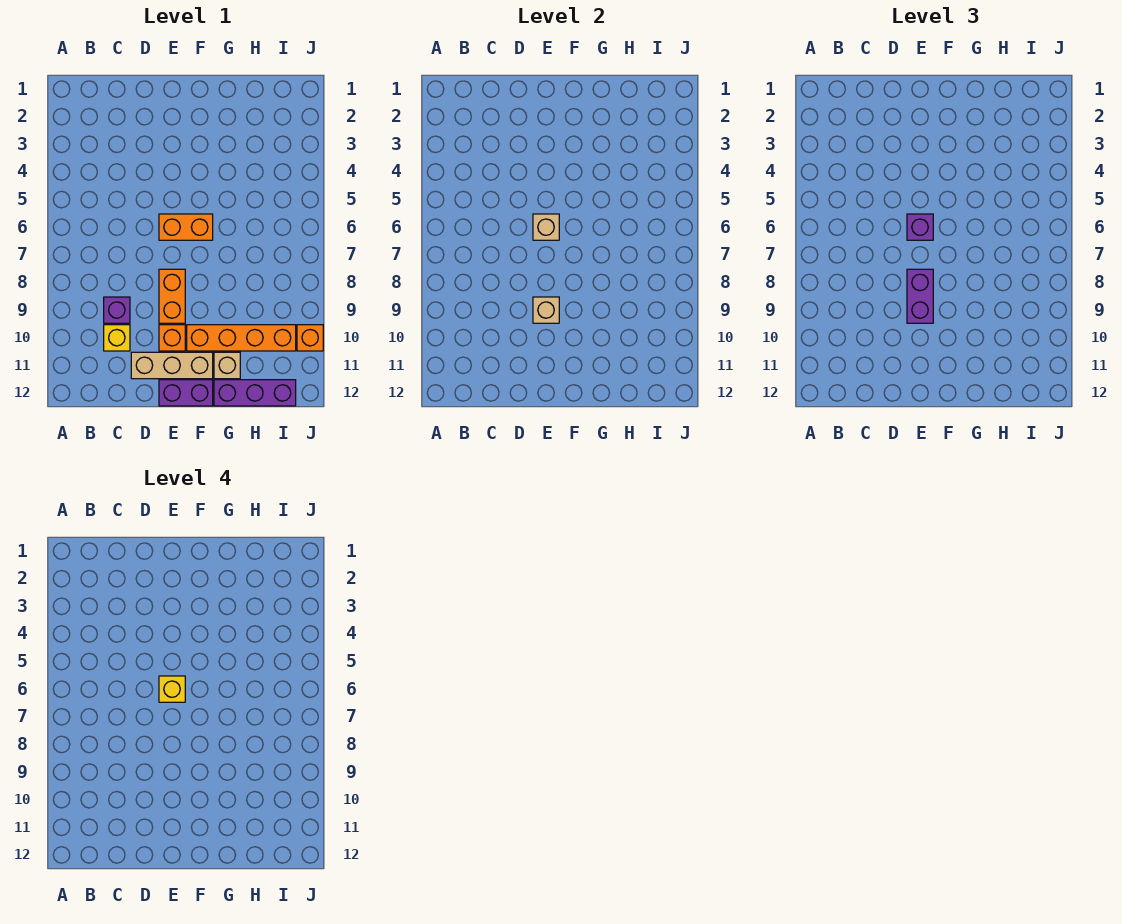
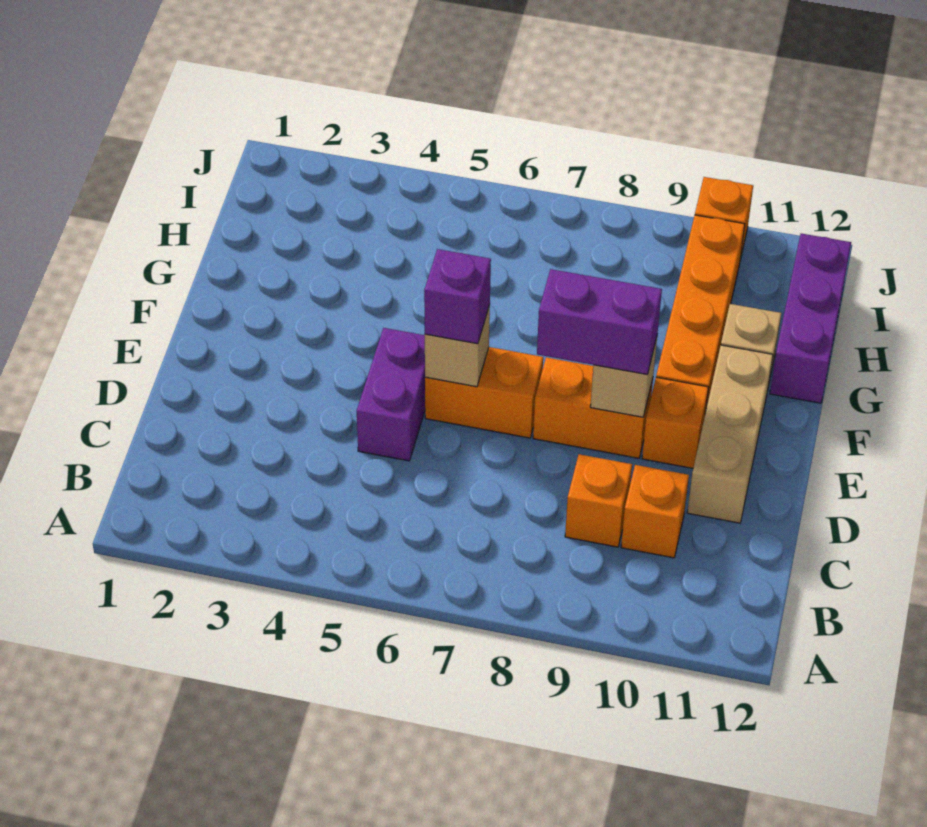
purple brick C9 level 1 -> orange brick C9 level 1
yellow brick C10 level 1 -> orange brick C10 level 1
orange brick E6:F6 level 1 -> orange brick E6:E7 level 1
yellow brick E6 level 4 -> none
purple brick E12:F12 level 1 -> purple brick D5:E5 level 1

